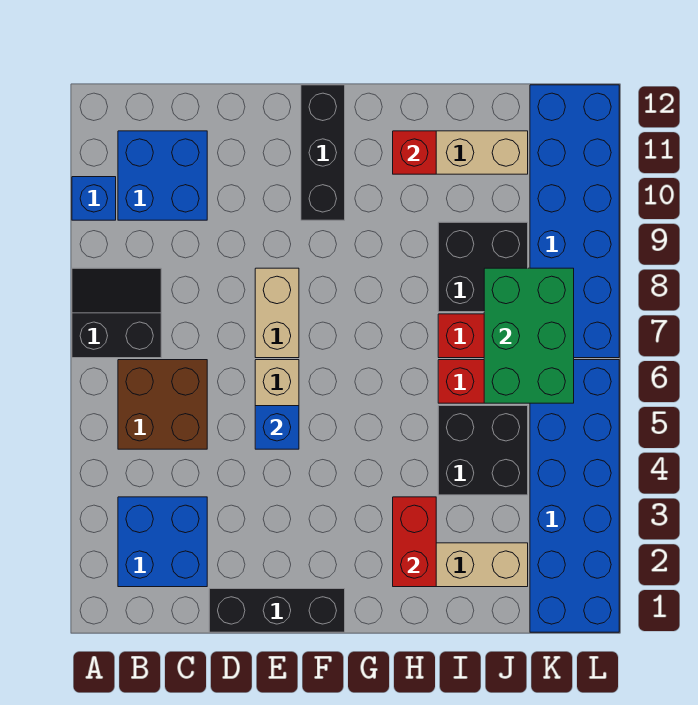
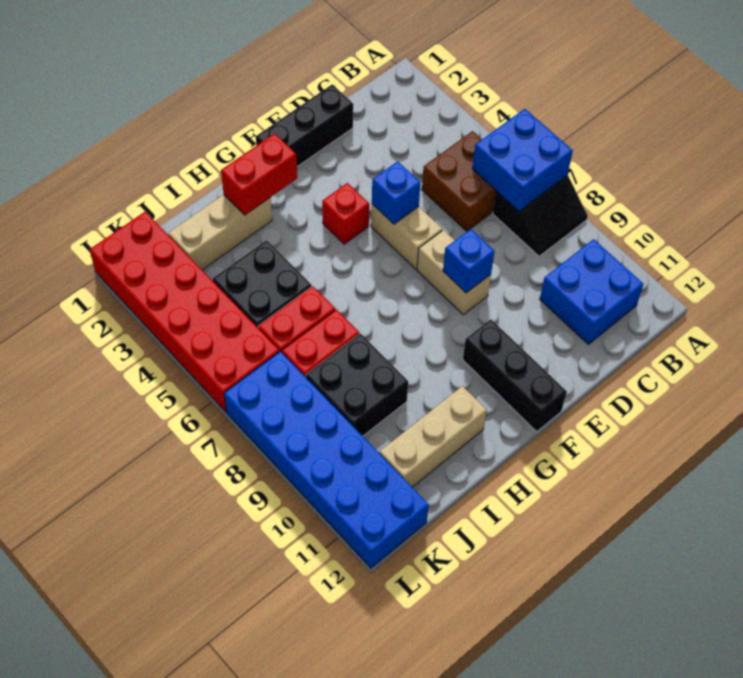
blue brick A10 level 1 -> blue brick E8 level 2
blue brick B2:C3 level 1 -> blue brick A6:B7 level 2
red brick H2:H3 level 2 -> red brick G2:H2 level 2
red brick H11 level 2 -> red brick F4 level 1
green brick J6:K8 level 2 -> none
blue brick K1:L6 level 1 -> red brick K1:L6 level 1

